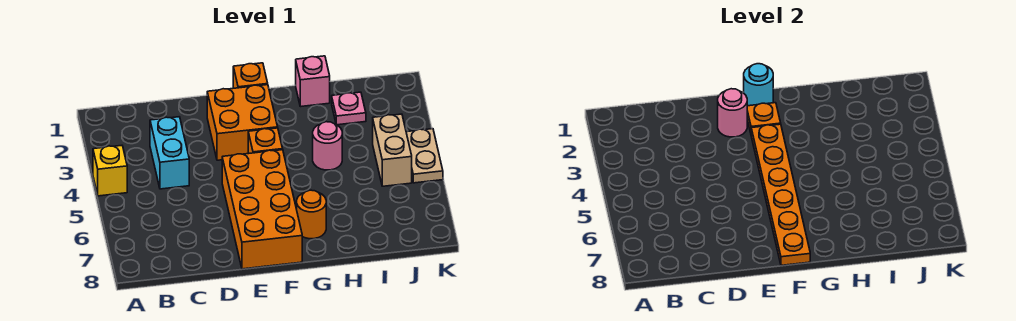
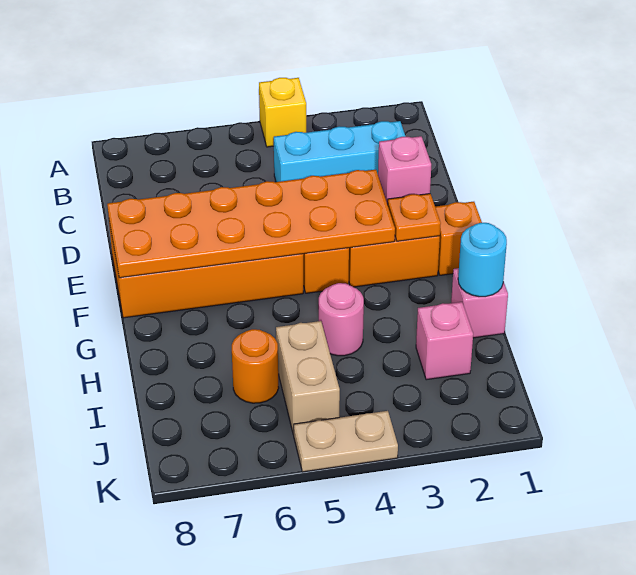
cyan brick C3:C4 level 1 -> cyan brick C2:C4 level 1
pink round brick E2 level 2 -> pink brick E2 level 2
cyan round brick F1 level 2 -> cyan round brick H1 level 2
orange plate F3:F8 level 2 -> orange plate E3:F8 level 2
orange round brick G7 level 1 -> orange round brick I6 level 1
pink plate I2 level 1 -> pink brick I2 level 1
tan brick J4:J5 level 1 -> tan brick I5:J5 level 1

